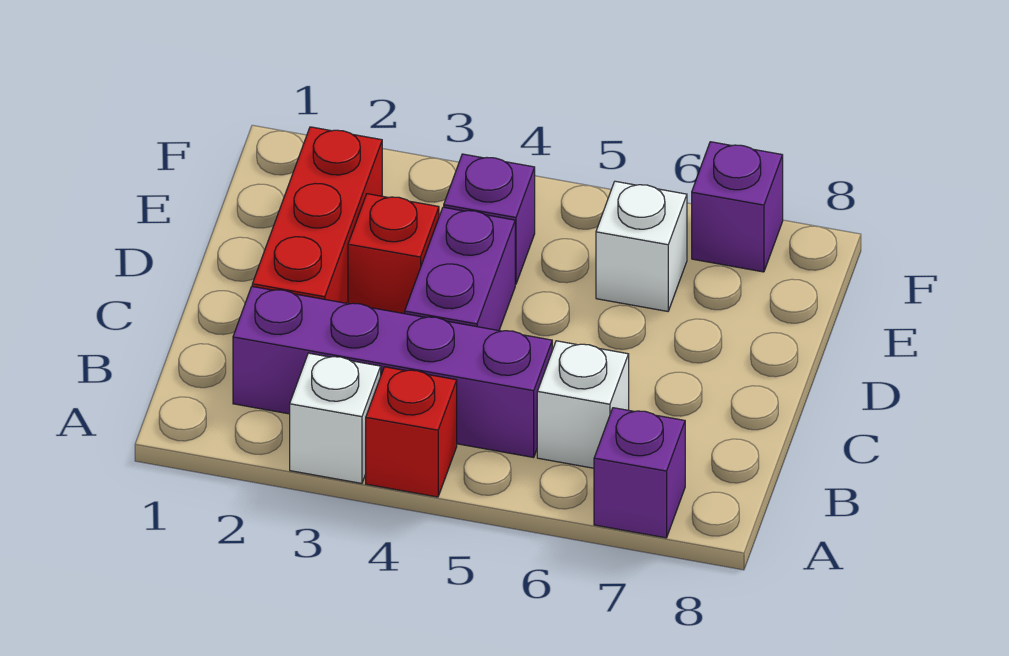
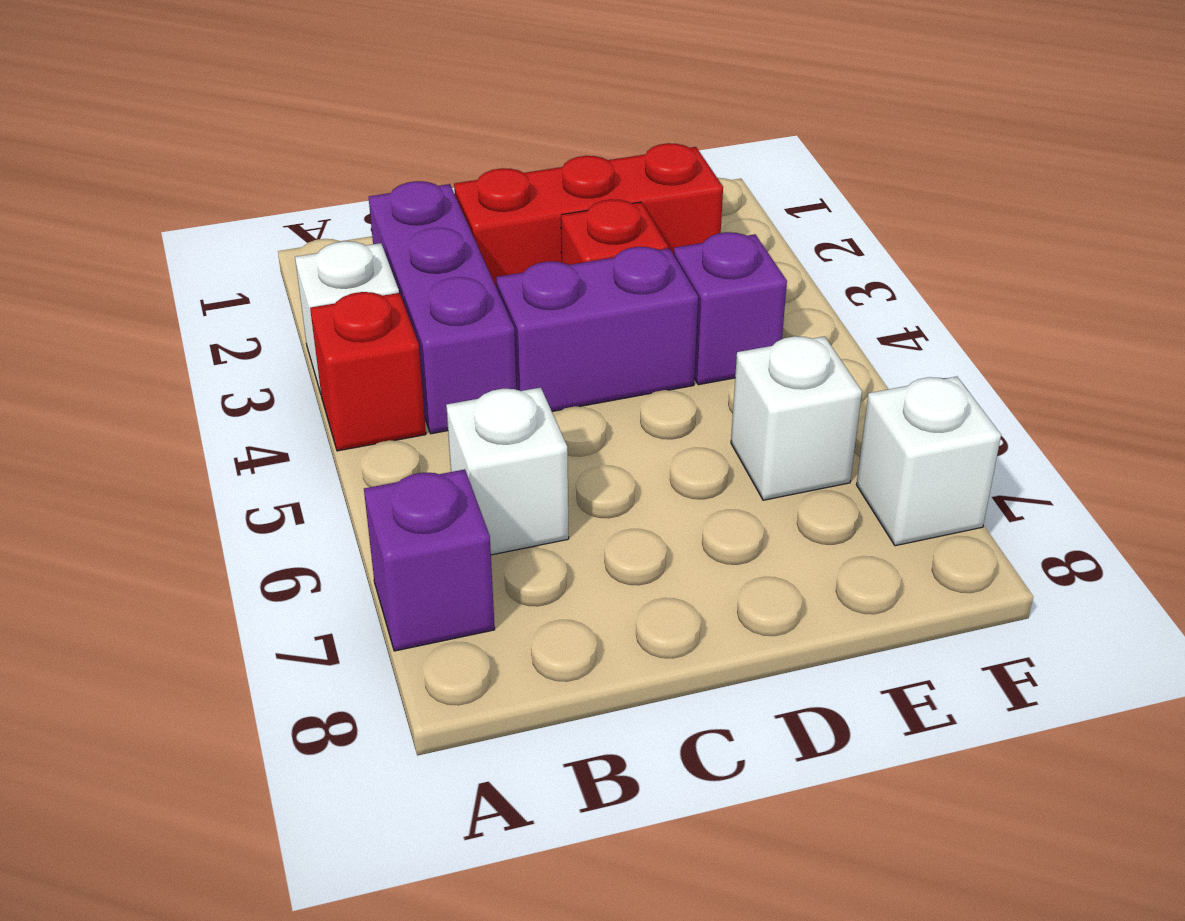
purple brick B2:B5 level 1 -> purple brick B2:B4 level 1
purple brick F7 level 1 -> white brick F7 level 1

